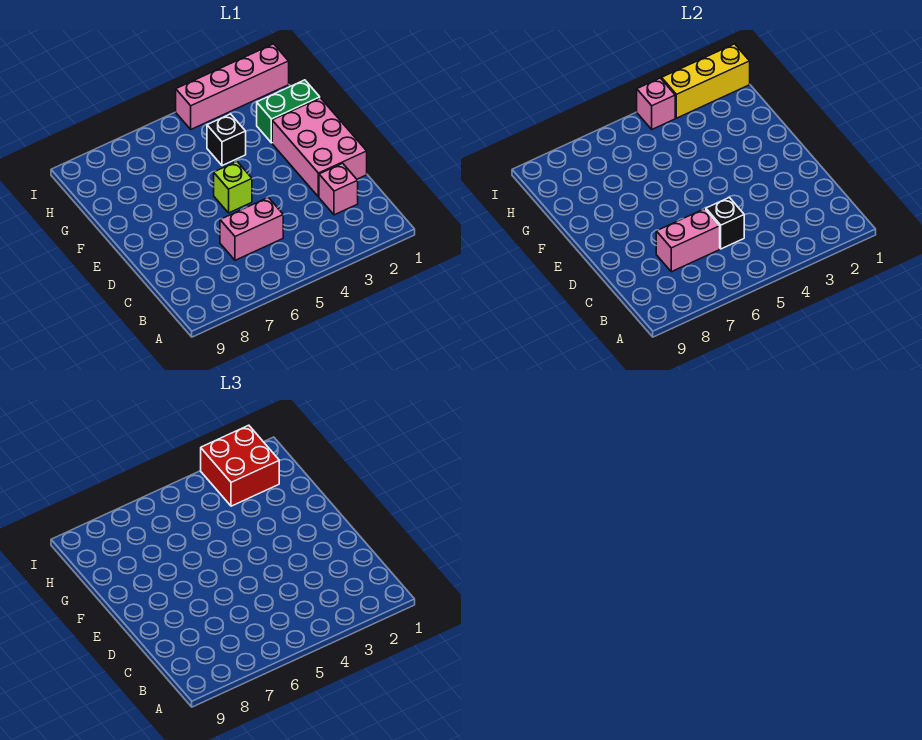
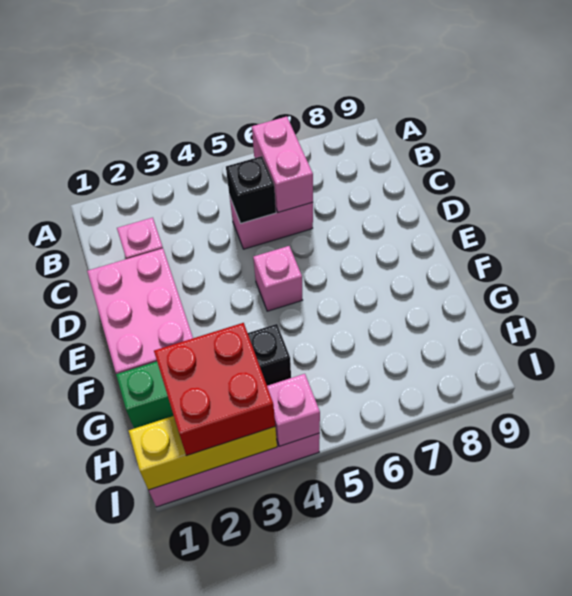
pink brick C6:C7 level 2 -> pink brick B6:C6 level 2
lime brick E5 level 1 -> pink brick E5 level 1

